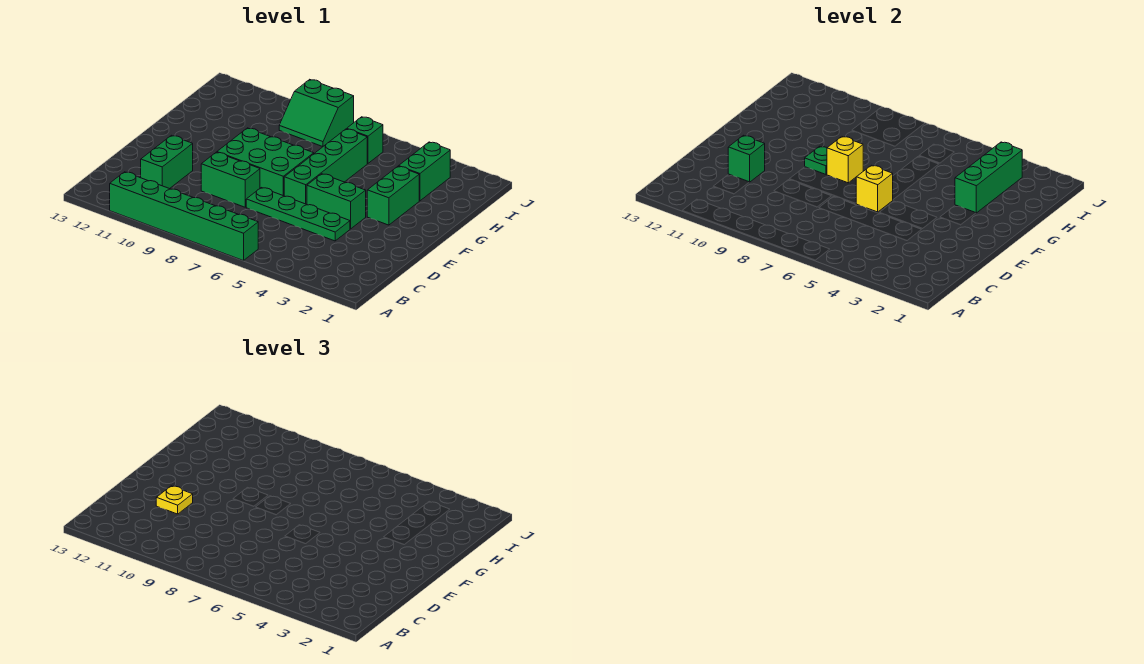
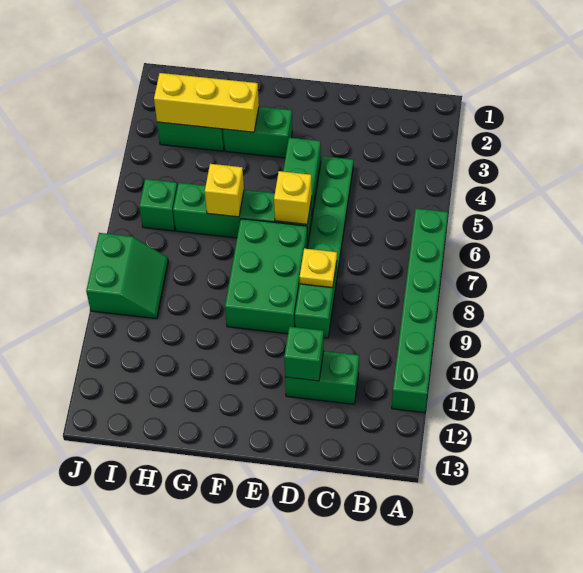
yellow plate D11 level 3 -> yellow plate D8 level 2
yellow brick F8 level 2 -> yellow brick G6 level 2
green plate F9 level 2 -> none
green brick G3:I3 level 2 -> yellow brick G3:I3 level 2

